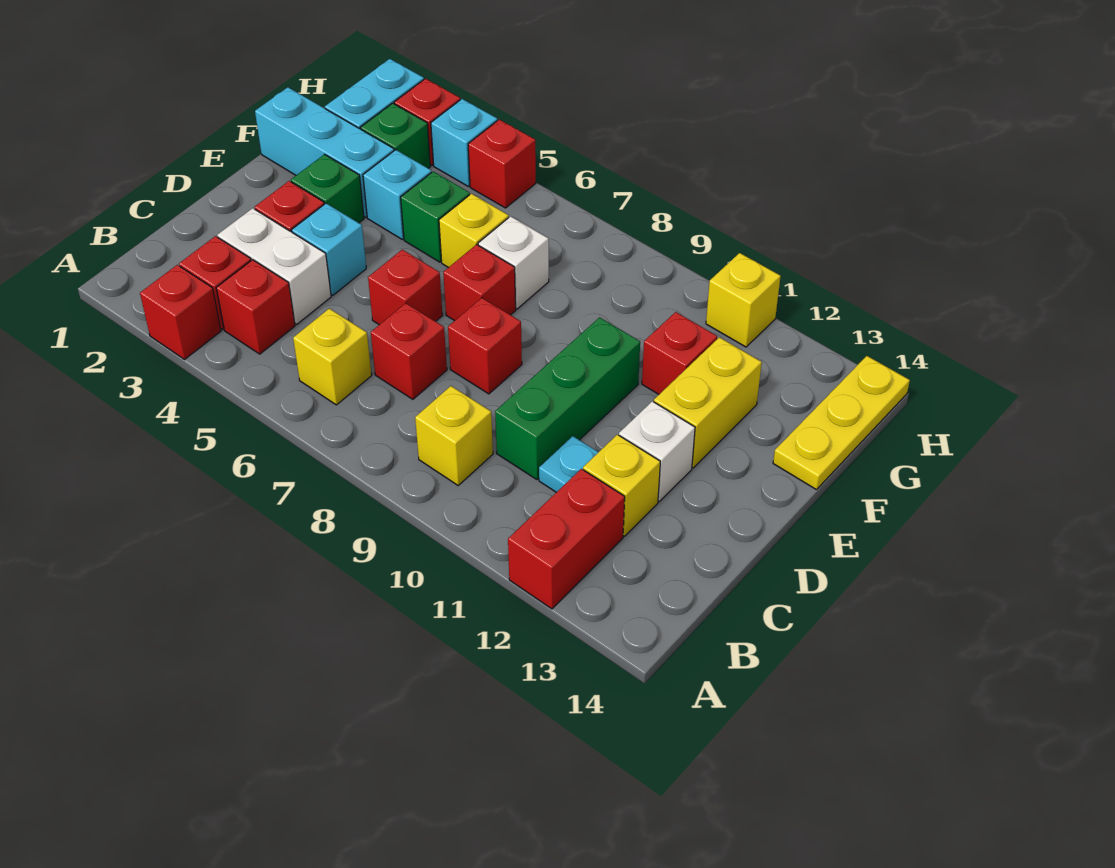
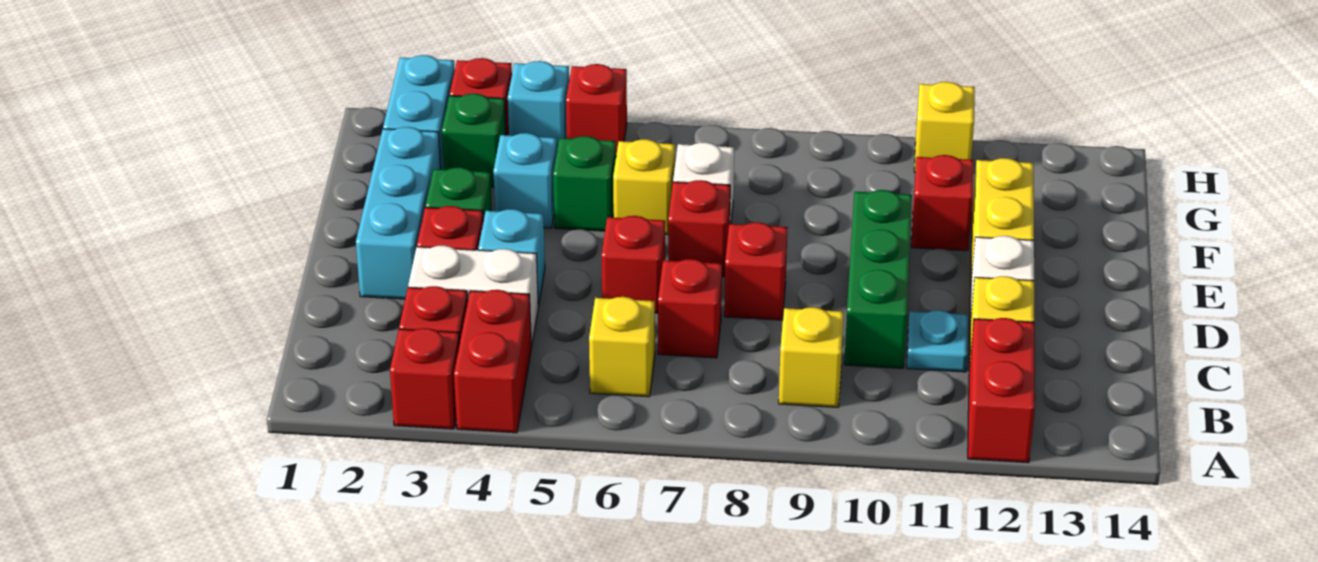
red brick B4 level 1 -> red brick A4:B4 level 1
cyan brick F1:F3 level 1 -> cyan brick D2:F2 level 1
yellow plate F14:H14 level 1 -> none

